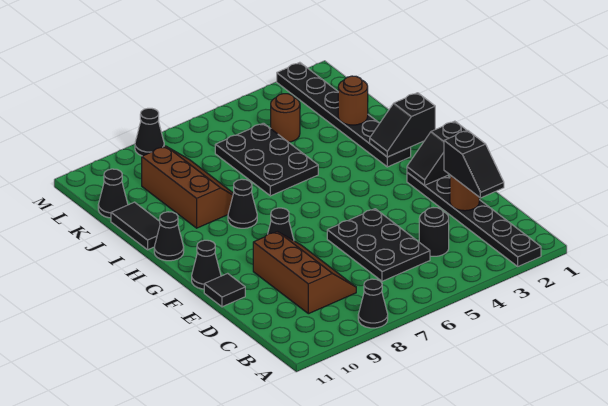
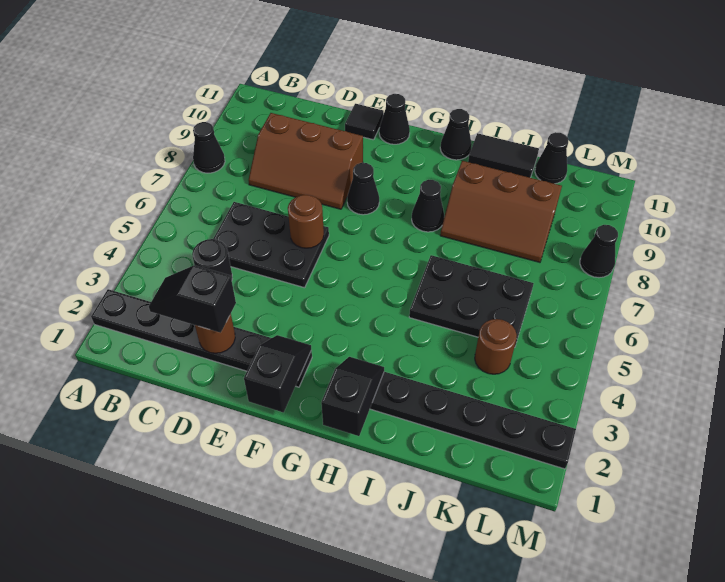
brown round brick J2 level 2 -> brown round brick E6 level 2

